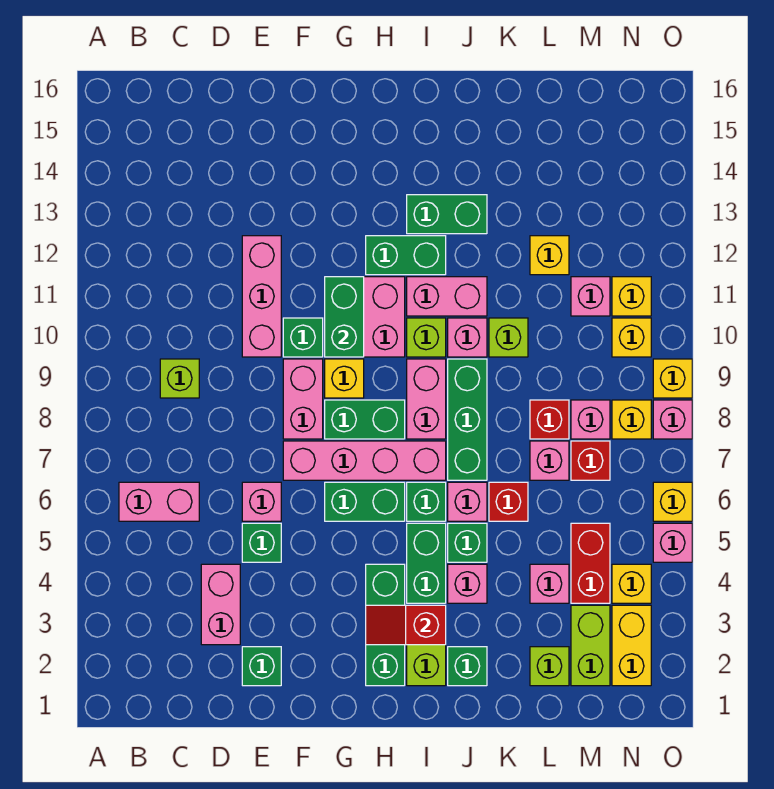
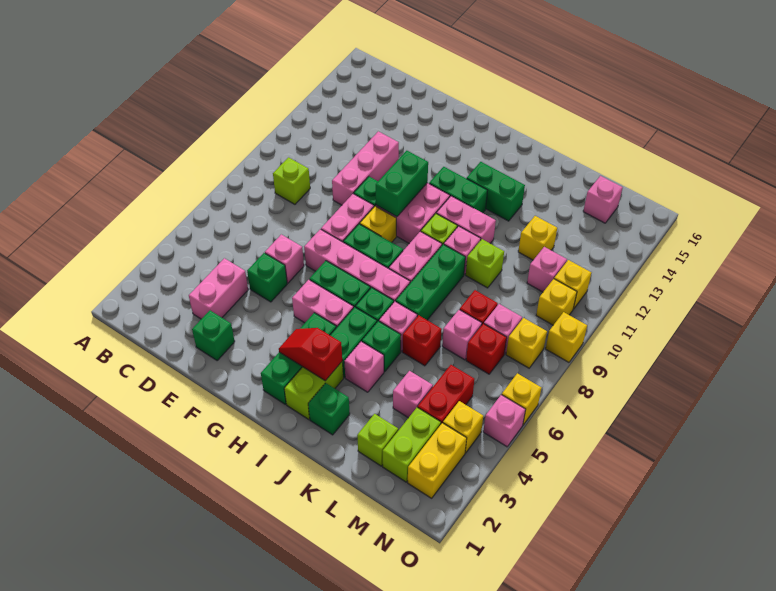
pink brick B6:C6 level 1 -> pink brick G5:H5 level 1
pink brick O8 level 1 -> pink brick M15 level 1

